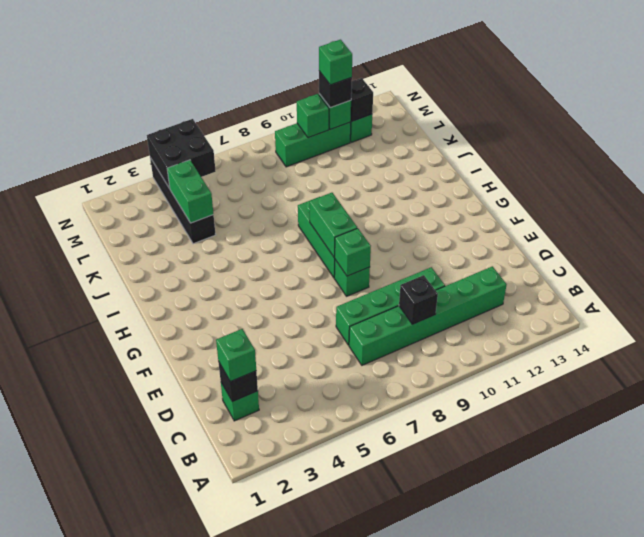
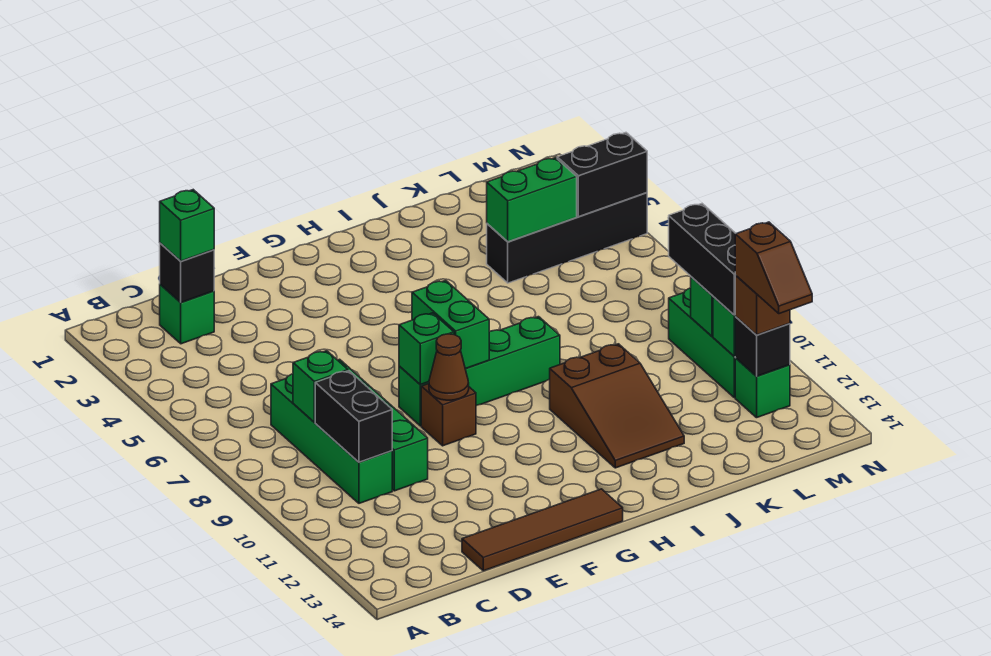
green brick C7:C12 level 1 -> green brick C7:C10 level 1
black brick C9 level 2 -> black brick C9:C10 level 2
none -> brown tile D14:G14 level 1
none -> brown brick F9 level 1
none -> brown cone F9 level 2
green brick G8:H8 level 2 -> green brick G7:G8 level 2
none -> brown slope I10:J12 level 1 top 10
black brick M4:N5 level 2 -> black brick M4:N4 level 2
black brick M11 level 3 -> black brick M9:M11 level 3
green brick M11 level 4 -> green brick C8 level 2
none -> brown brick M12 level 3
none -> brown slope M12:M13 level 4 top 12

